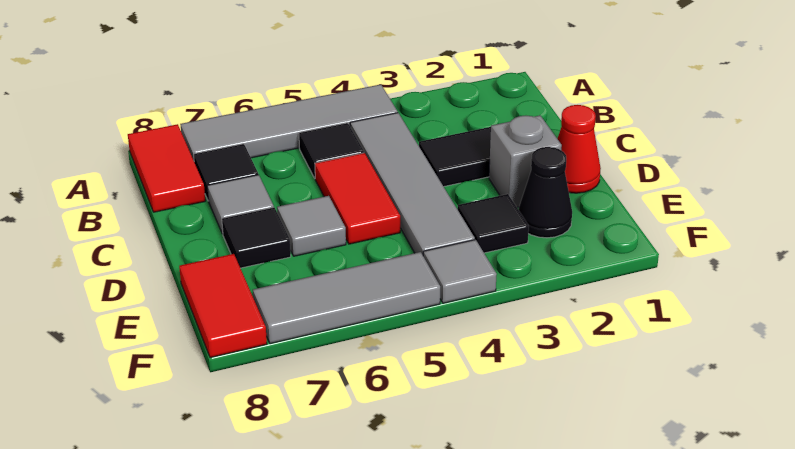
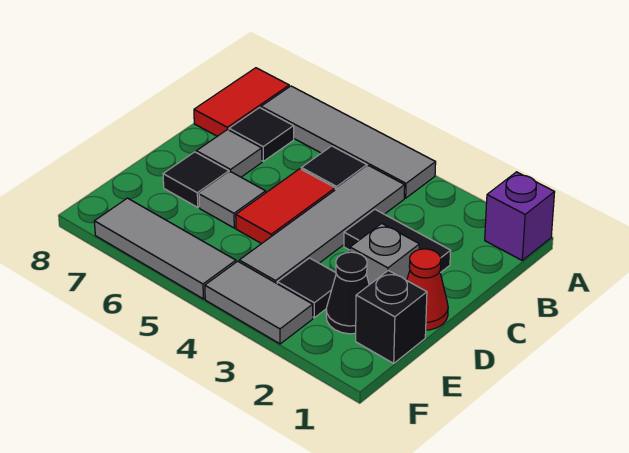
none -> purple brick A1 level 1
none -> black brick E1 level 1
red tile E8:F8 level 1 -> none
grey tile F4 level 1 -> grey tile F3:F4 level 1

